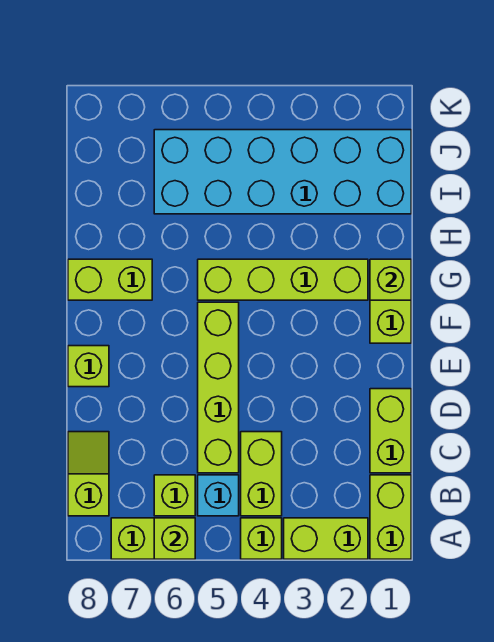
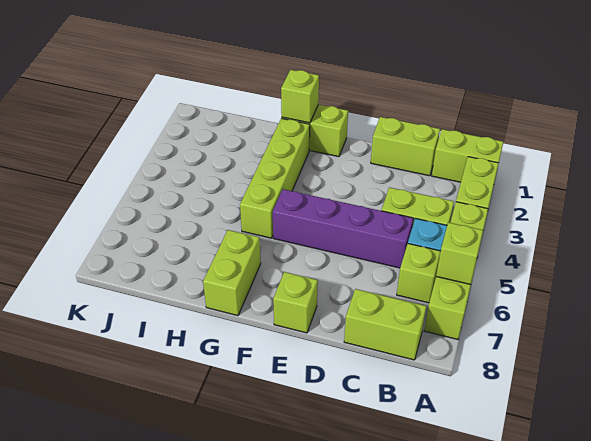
lime slope B8:C8 level 1 top B -> lime brick B8:C8 level 1
lime brick C5:F5 level 1 -> purple brick C5:F5 level 1
cyan brick I1:J6 level 1 -> none

